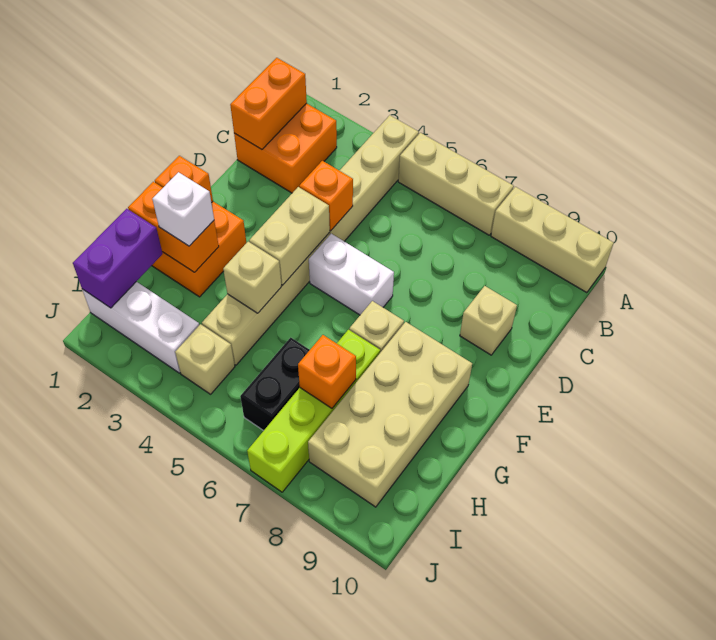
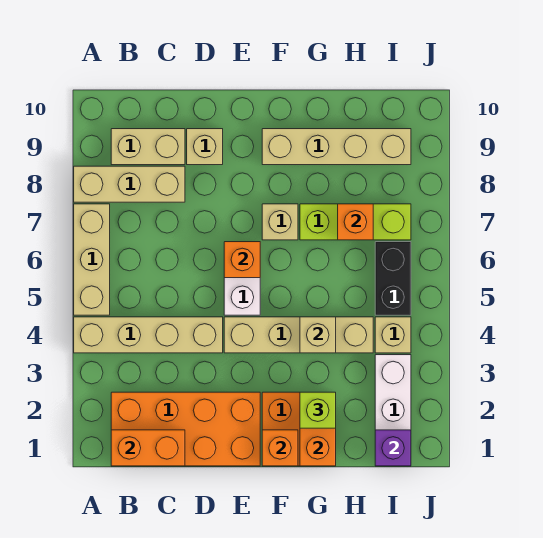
tan brick A8:A10 level 1 -> tan brick A8:C8 level 1
orange brick B1:C2 level 1 -> orange brick B1:E2 level 1
orange brick D4 level 2 -> orange brick E6 level 2
tan brick E4:F4 level 2 -> tan brick B9:C9 level 1
tan brick F8:I9 level 1 -> tan brick F9:I9 level 1
white brick G2 level 3 -> lime brick G2 level 3
lime brick G7:J7 level 1 -> lime brick G7:I7 level 1
purple brick H1:I1 level 2 -> purple brick I1 level 2
black brick H6:I6 level 1 -> black brick I5:I6 level 1

